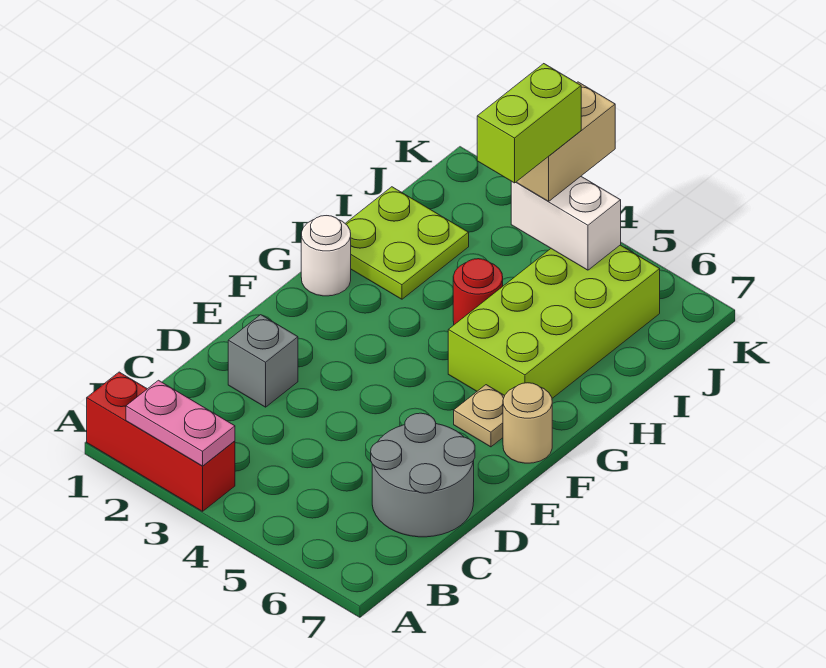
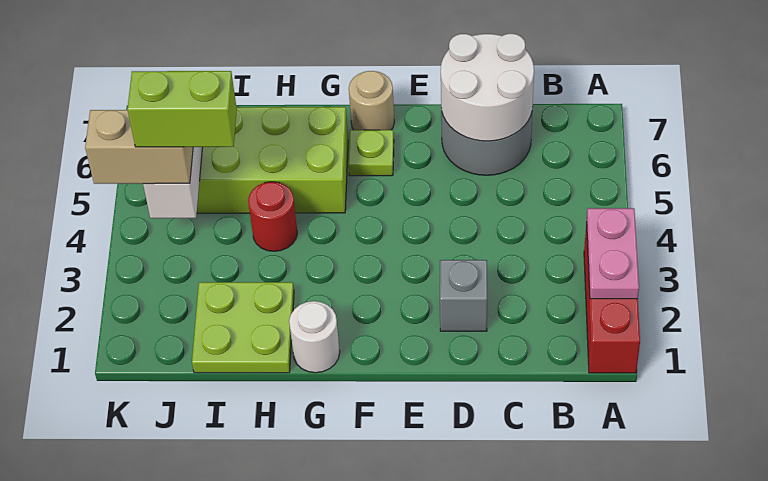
none -> white round brick C6:D7 level 2
tan plate F6 level 1 -> lime plate F6 level 1

